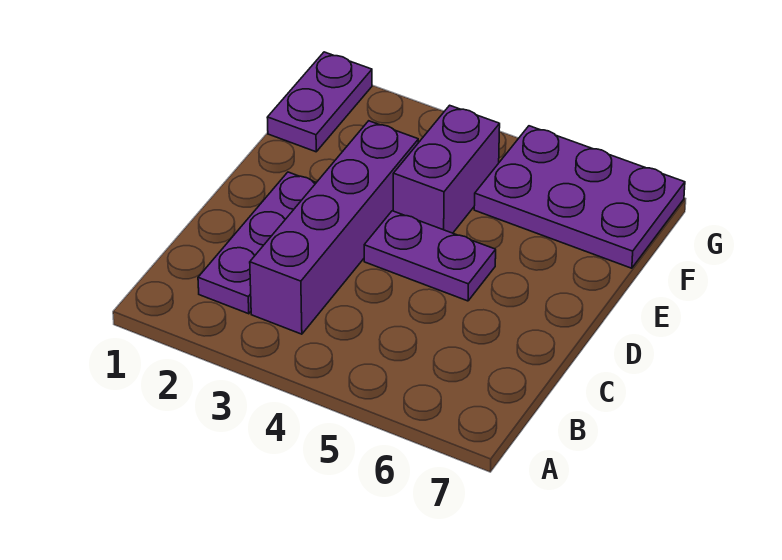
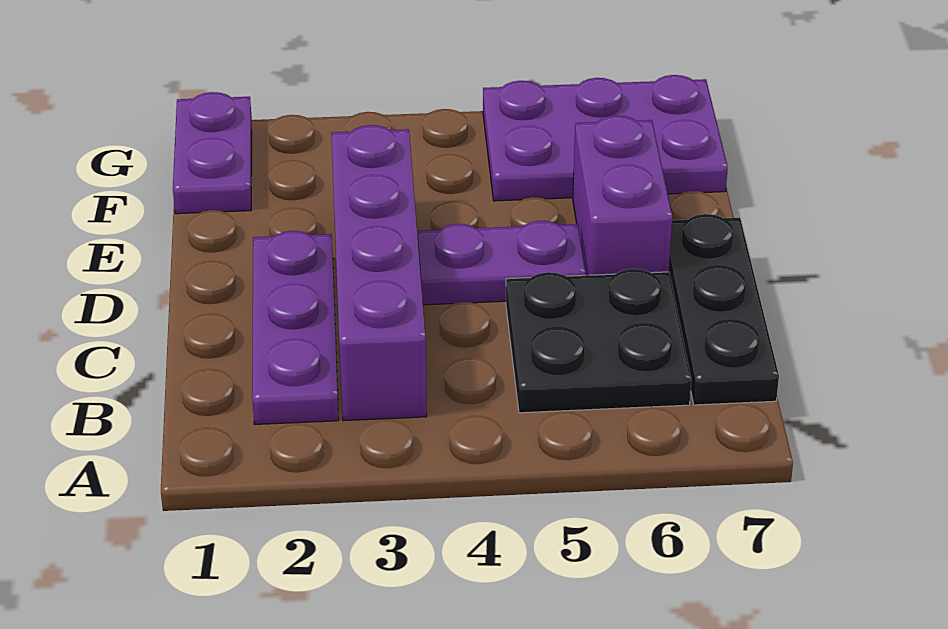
none -> black plate B5:C6 level 1
none -> black plate B7:D7 level 1
purple brick E4:F4 level 1 -> purple brick D6:E6 level 1

